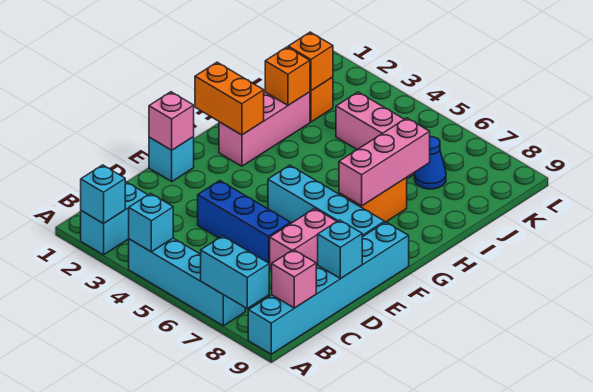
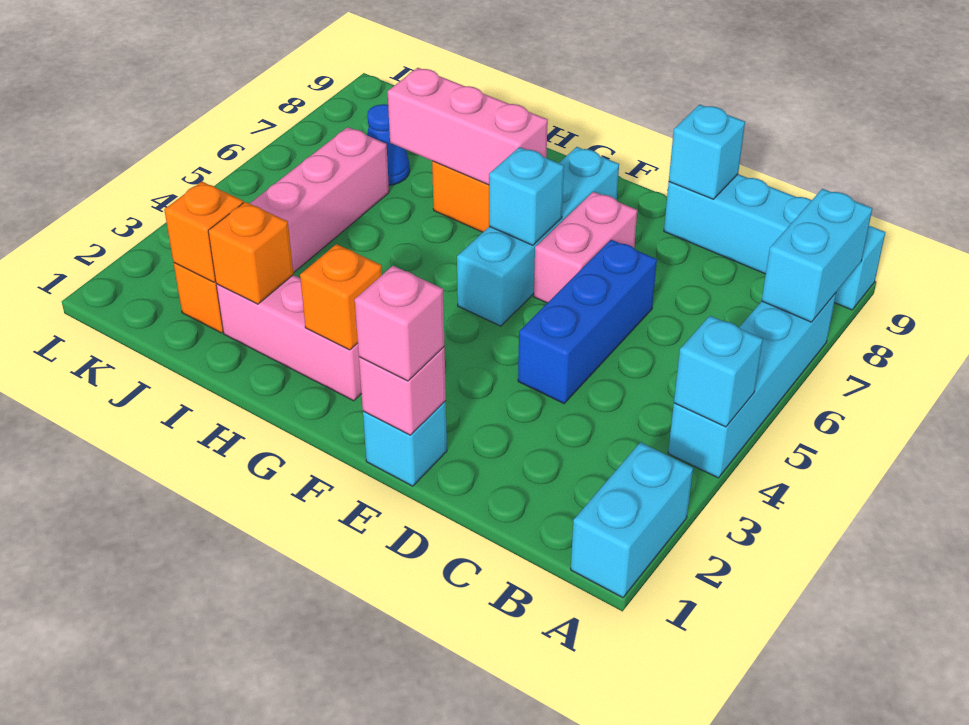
cyan brick A2:B2 level 1 -> cyan brick A1:A2 level 1
cyan brick A2 level 2 -> cyan brick F6 level 2
cyan brick A9:F9 level 1 -> cyan brick A9:D9 level 1
pink brick B9 level 2 -> pink brick E1 level 3
pink brick D7:E7 level 1 -> pink brick E6:E7 level 1
orange brick G1:G2 level 2 -> orange brick G2 level 2

